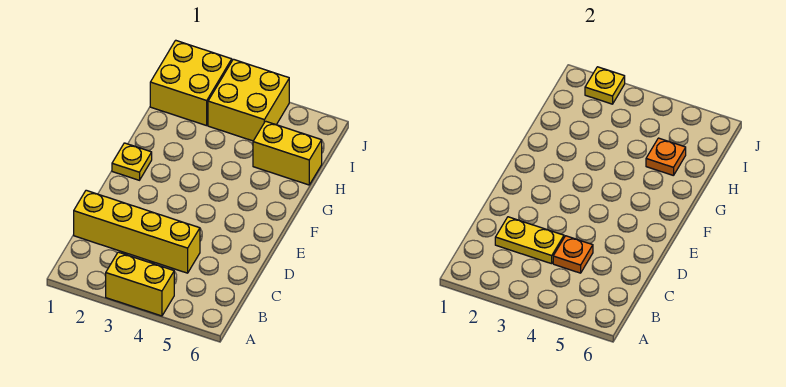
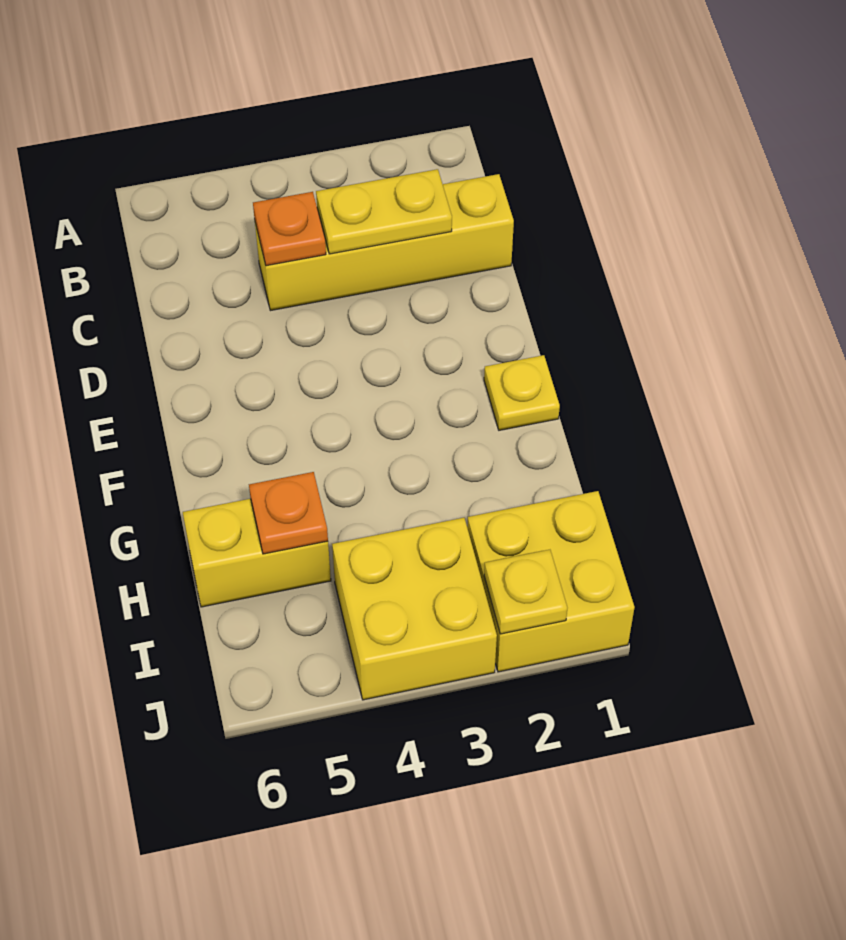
yellow brick A3:A4 level 1 -> none

